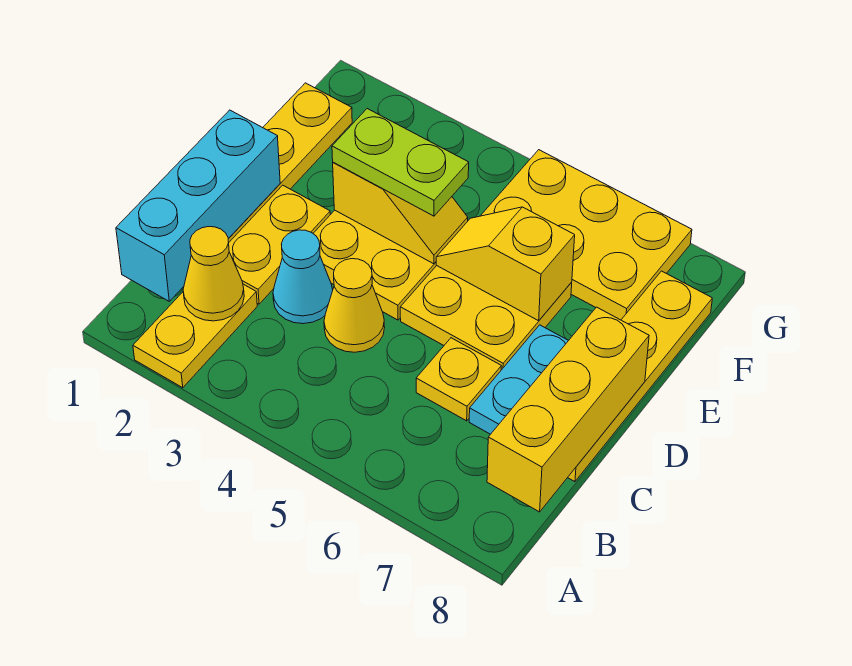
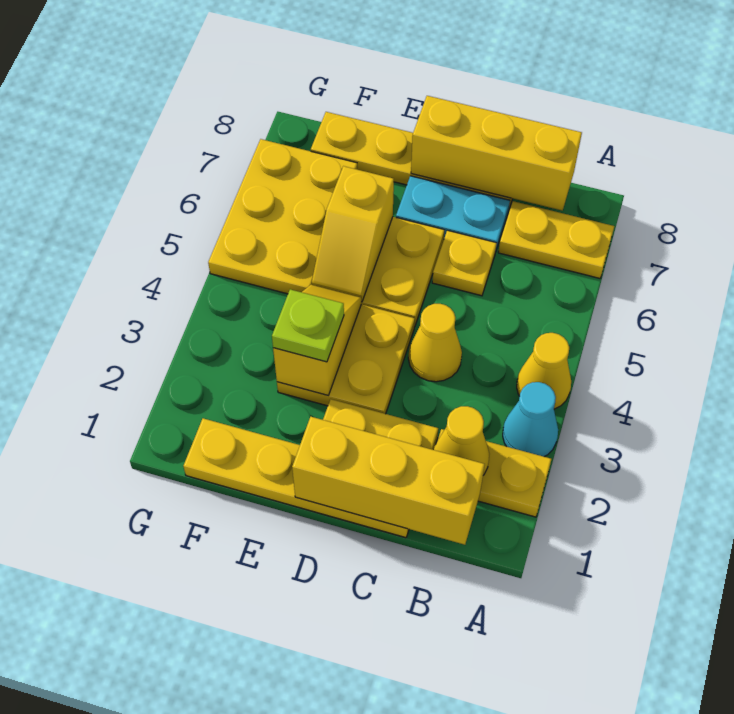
none -> yellow cone A4 level 1
none -> yellow plate A7:B7 level 1
cyan brick B1:D1 level 2 -> yellow brick B1:D1 level 2
cyan cone C3 level 1 -> cyan cone A3 level 1
lime plate E3:E4 level 3 -> lime plate E3 level 3

